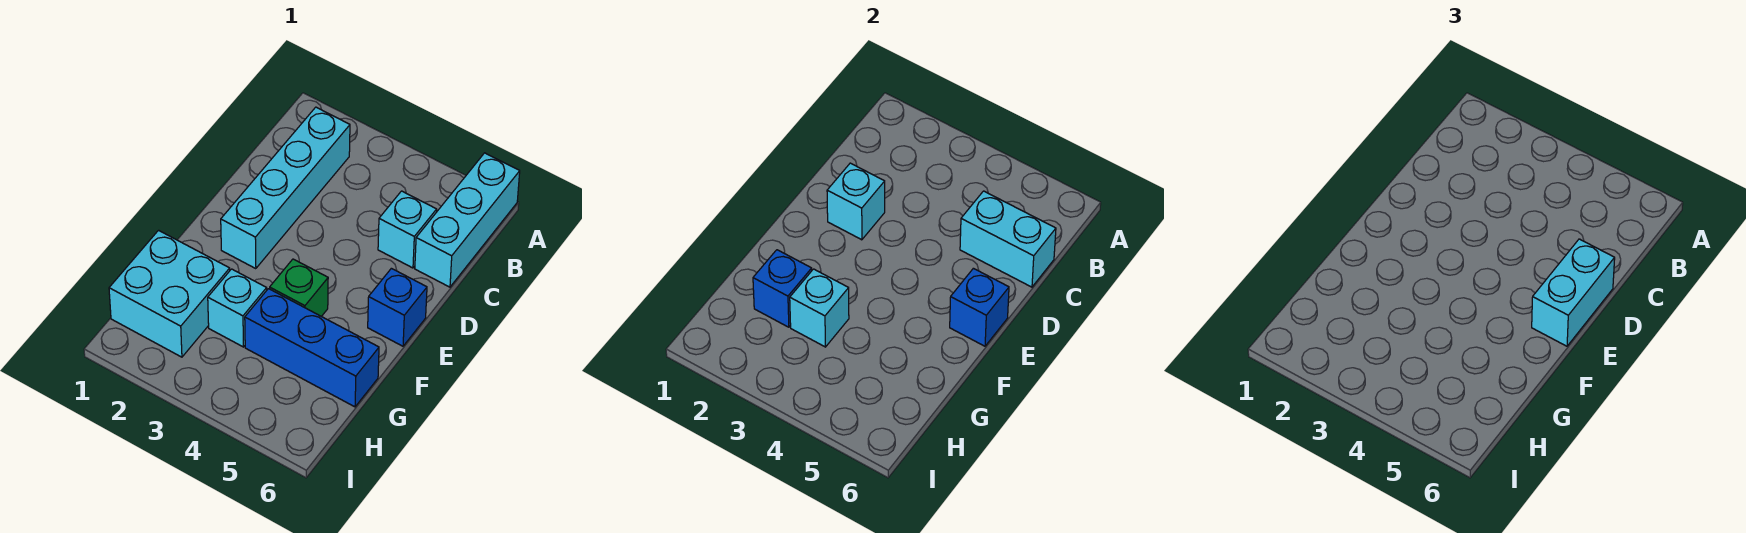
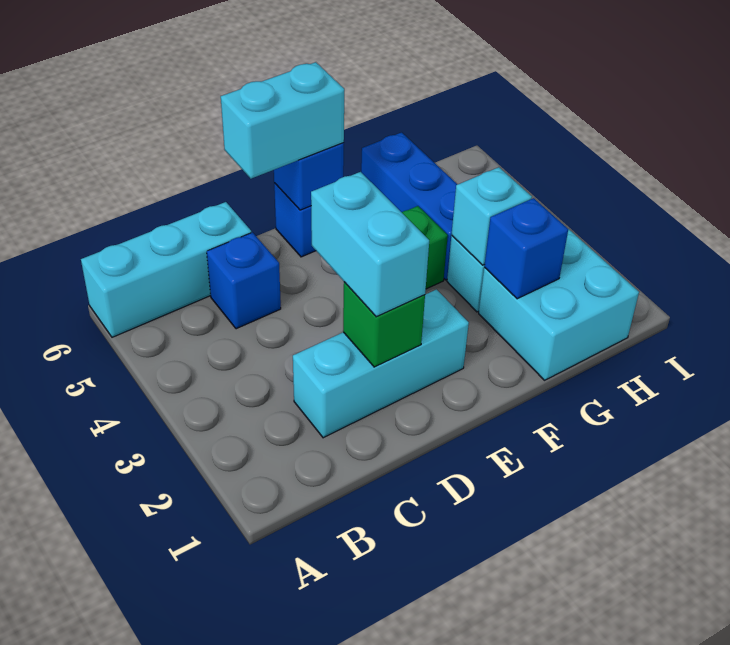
cyan brick B2:E2 level 1 -> cyan brick C2:E2 level 1
cyan brick C5 level 1 -> blue brick C5 level 1
cyan brick C5:C6 level 2 -> cyan brick D2:D3 level 3
cyan brick D2 level 2 -> green brick D2 level 2

